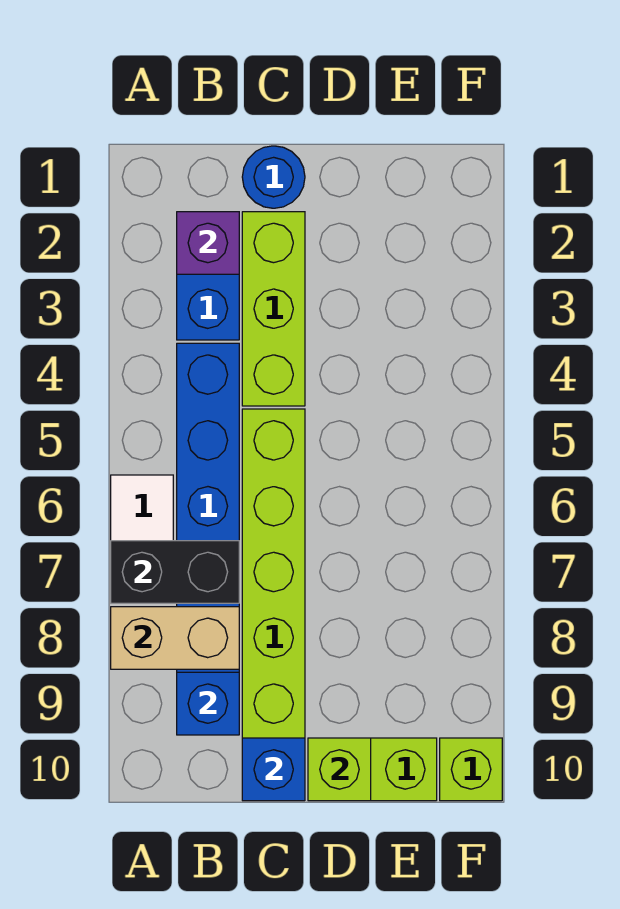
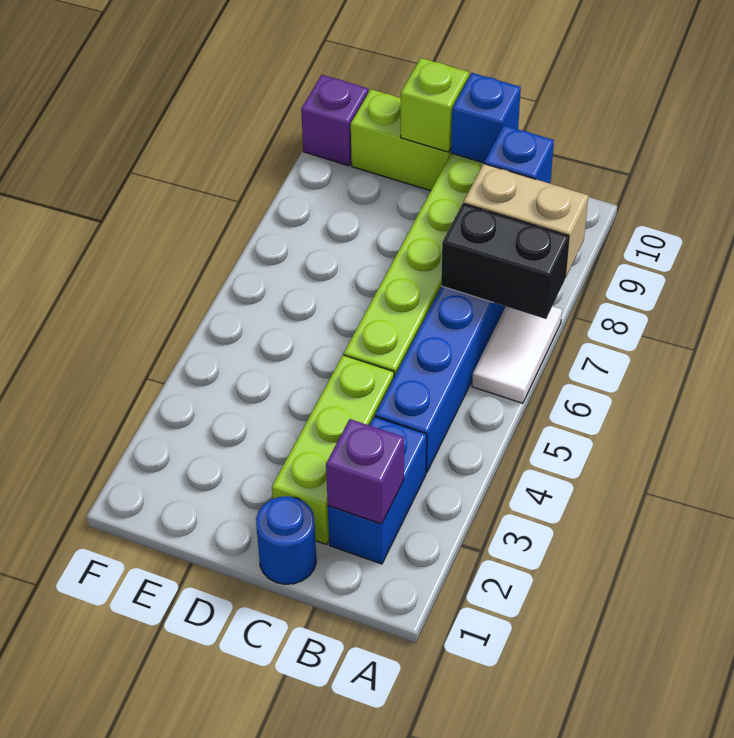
lime brick F10 level 1 -> purple brick F10 level 1

